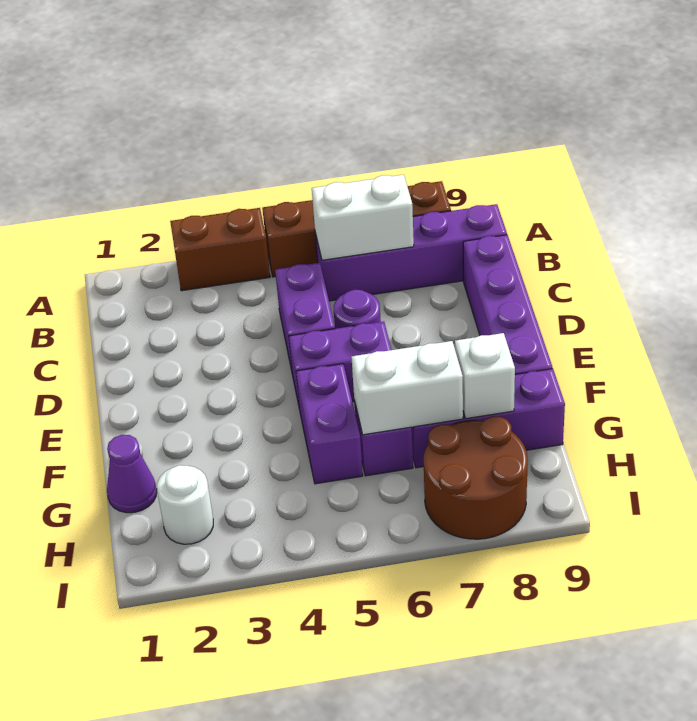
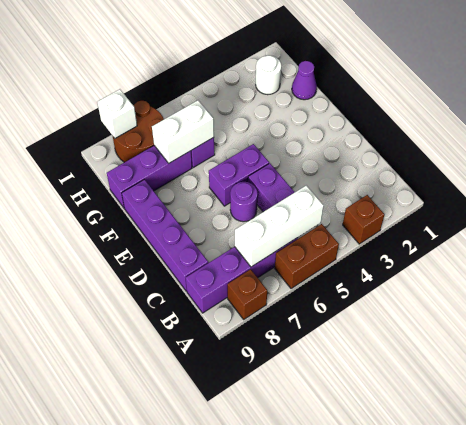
brown brick A3:A4 level 1 -> brown brick A3 level 1
white brick B6:B7 level 2 -> white brick B5:B7 level 2
purple brick F5:G5 level 1 -> none
white brick G8 level 2 -> white brick I8 level 2

